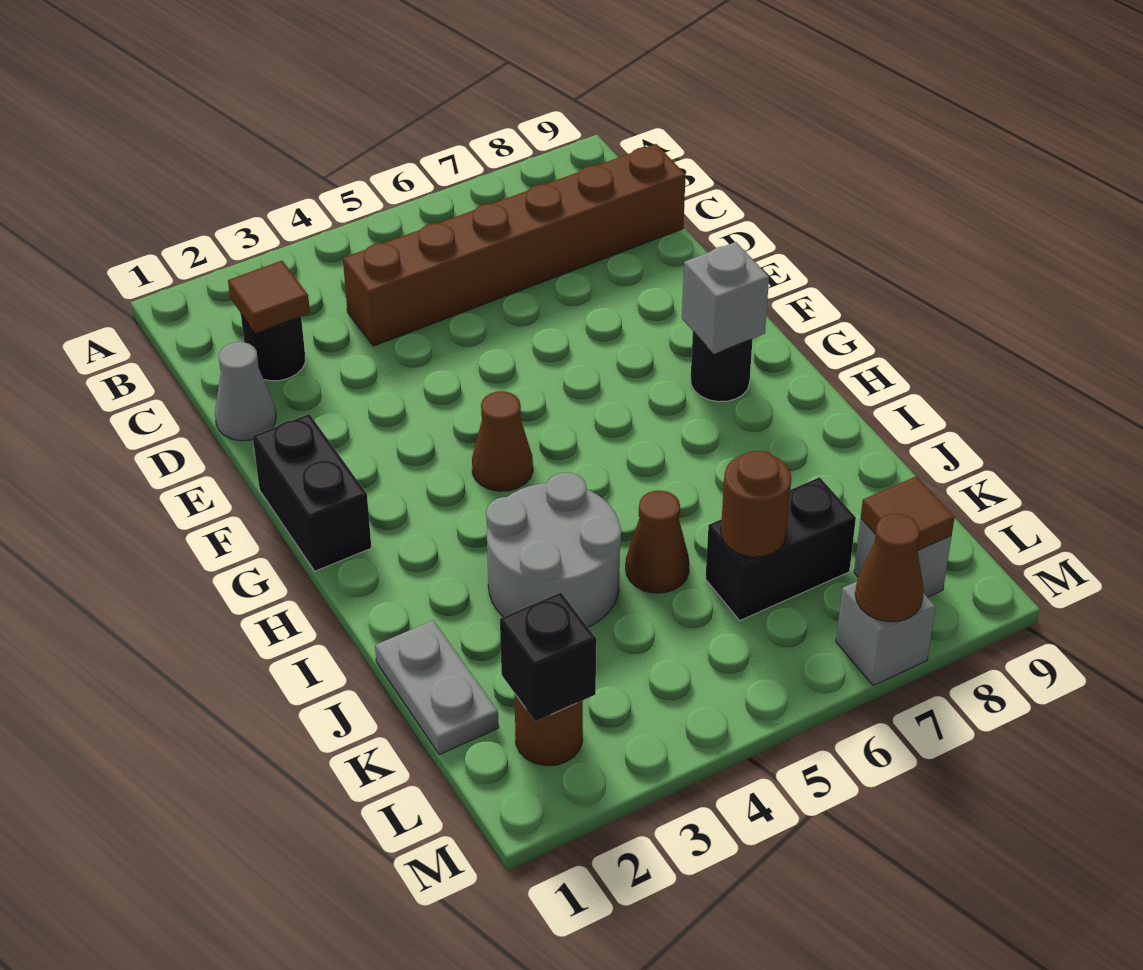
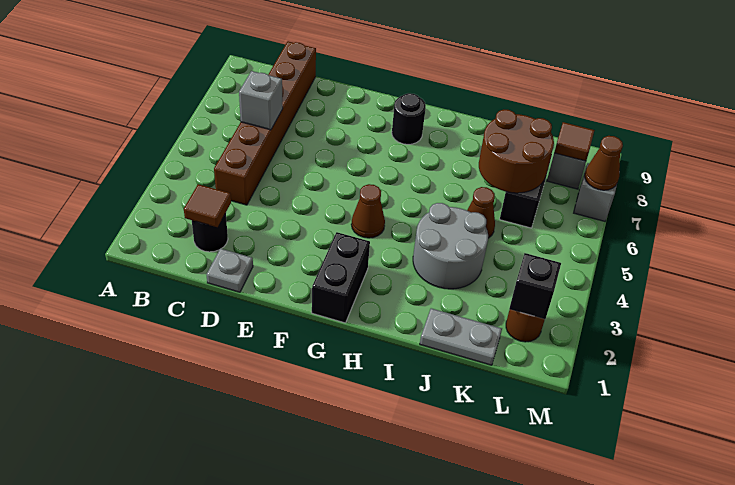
grey cone D1 level 1 -> grey plate D1 level 1
black brick F1:G1 level 1 -> black brick G1:G2 level 1
grey brick G8 level 2 -> grey brick C6 level 2
brown round brick K6 level 2 -> brown round brick J6:K7 level 2

